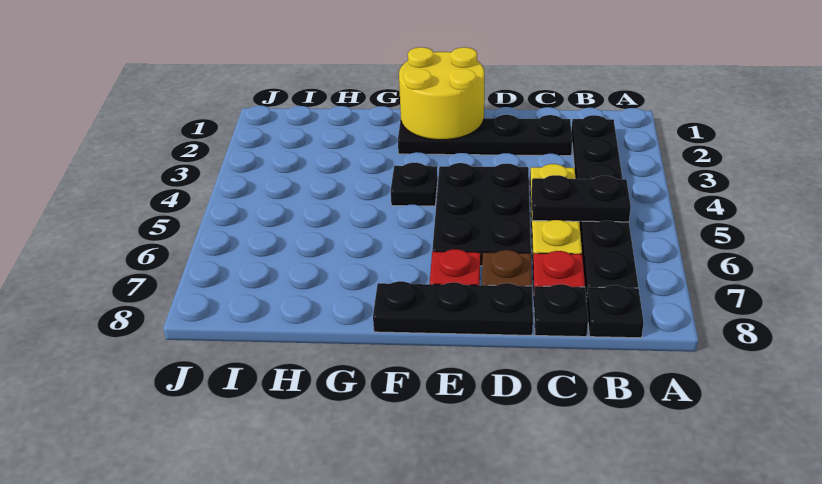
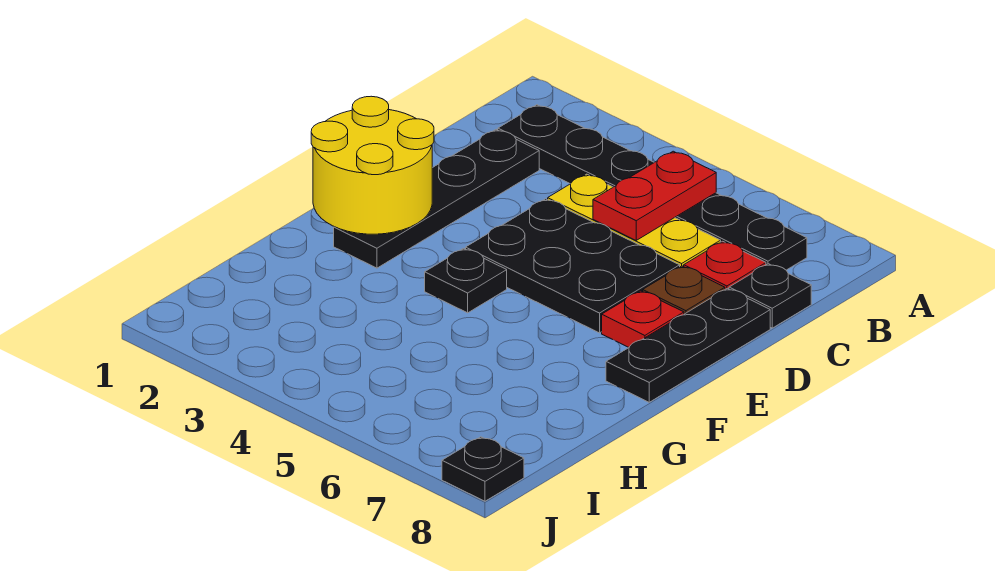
black plate B5:C5 level 2 -> red plate B5:C5 level 2
black plate B8 level 1 -> black plate J8 level 1

